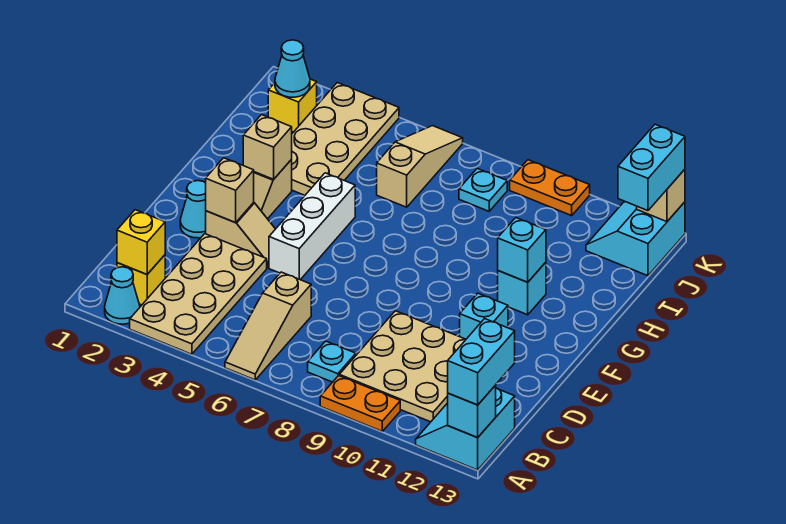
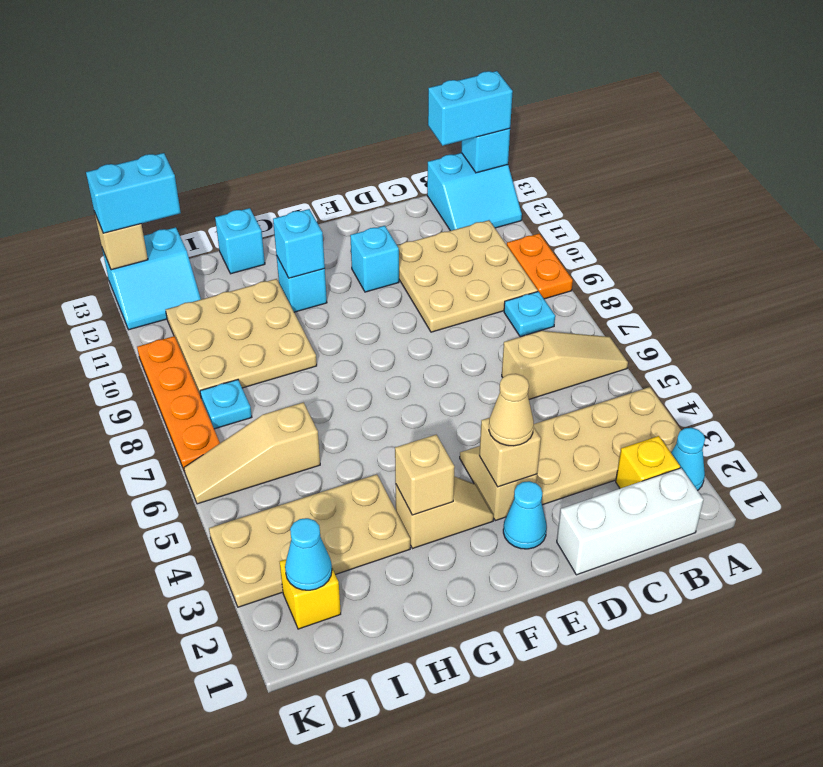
yellow brick B2 level 2 -> none
none -> tan cone E3 level 3
white brick E5:G5 level 1 -> white brick B1:D1 level 1
none -> tan plate H9:J11 level 1
none -> cyan brick H13 level 1
orange plate K9:K10 level 1 -> orange plate K7:K10 level 1

